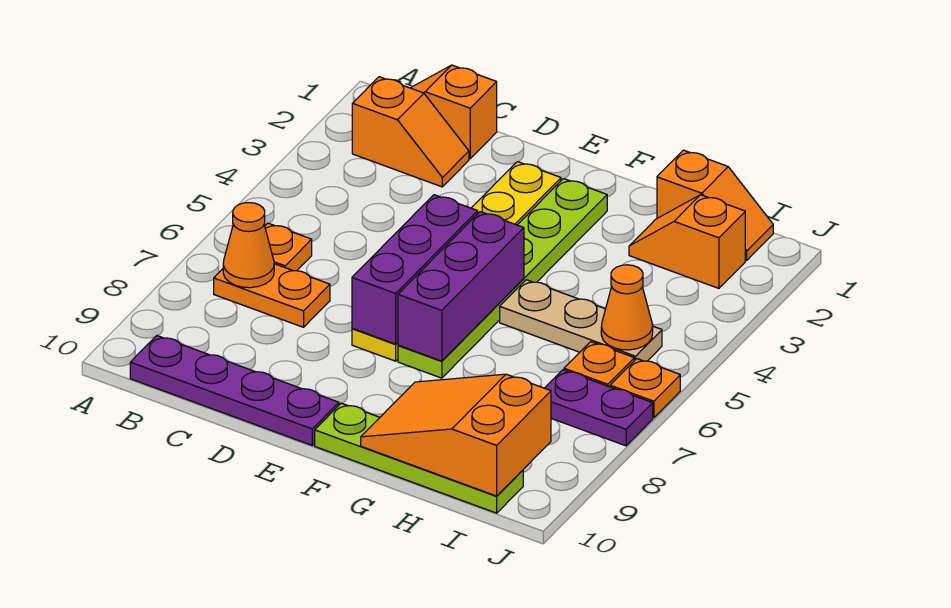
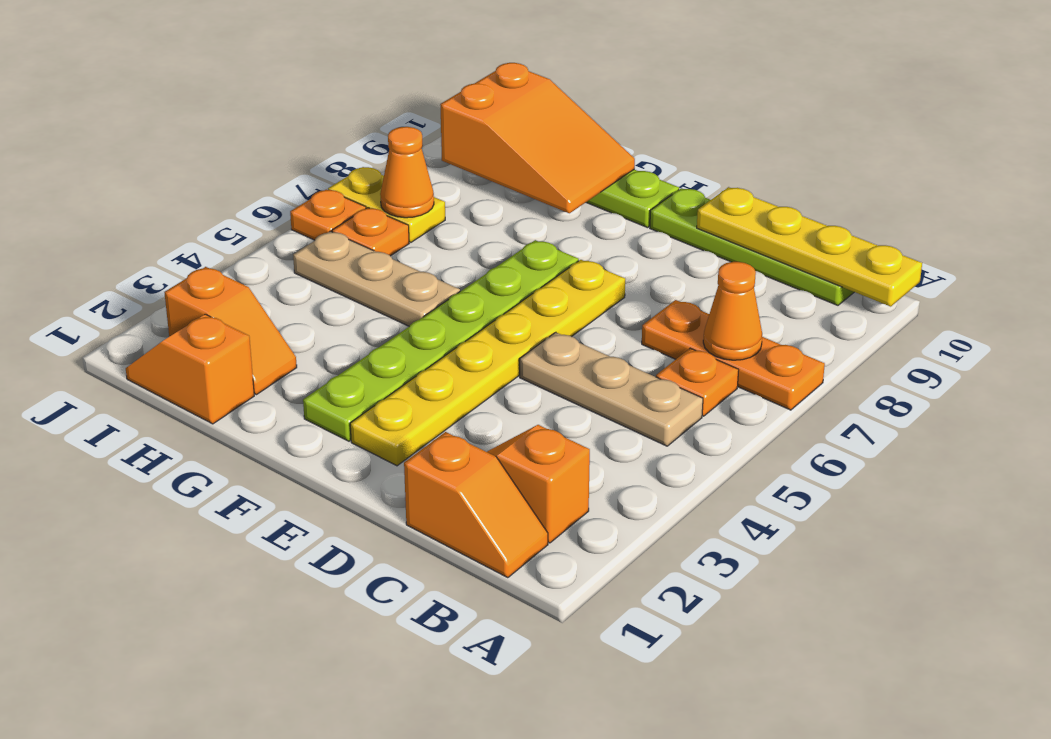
none -> yellow plate A10:D10 level 2
none -> tan plate B5:D5 level 1
orange plate B7:C7 level 1 -> orange plate A7:C7 level 1
purple plate B10:E10 level 1 -> lime plate B10:E10 level 1
purple brick E5:E7 level 2 -> none
purple brick F5:F7 level 2 -> none
orange cone I5 level 2 -> orange cone I7 level 2
purple plate I7:J7 level 1 -> yellow plate I7:J7 level 1

